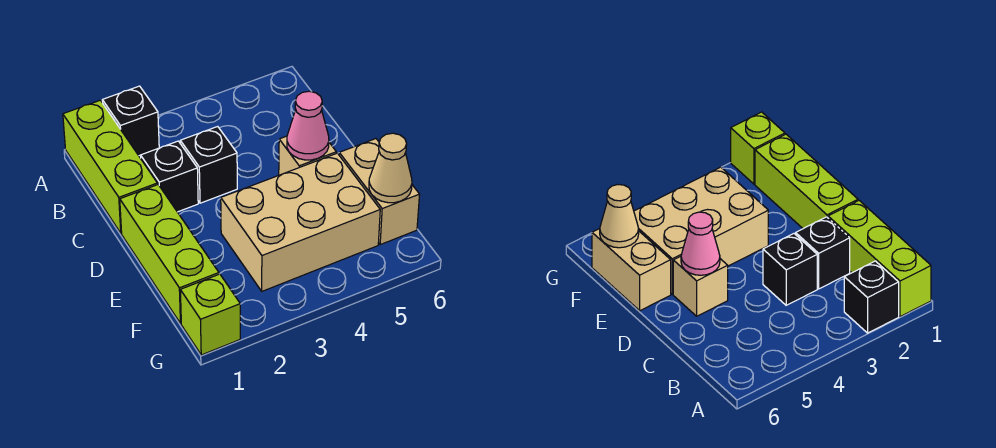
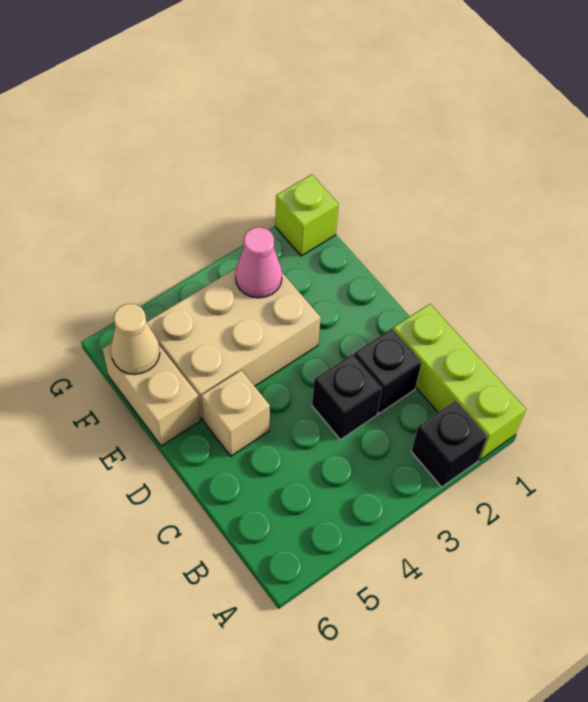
lime brick D1:F1 level 1 -> none
pink cone D5 level 2 -> pink cone F3 level 2

